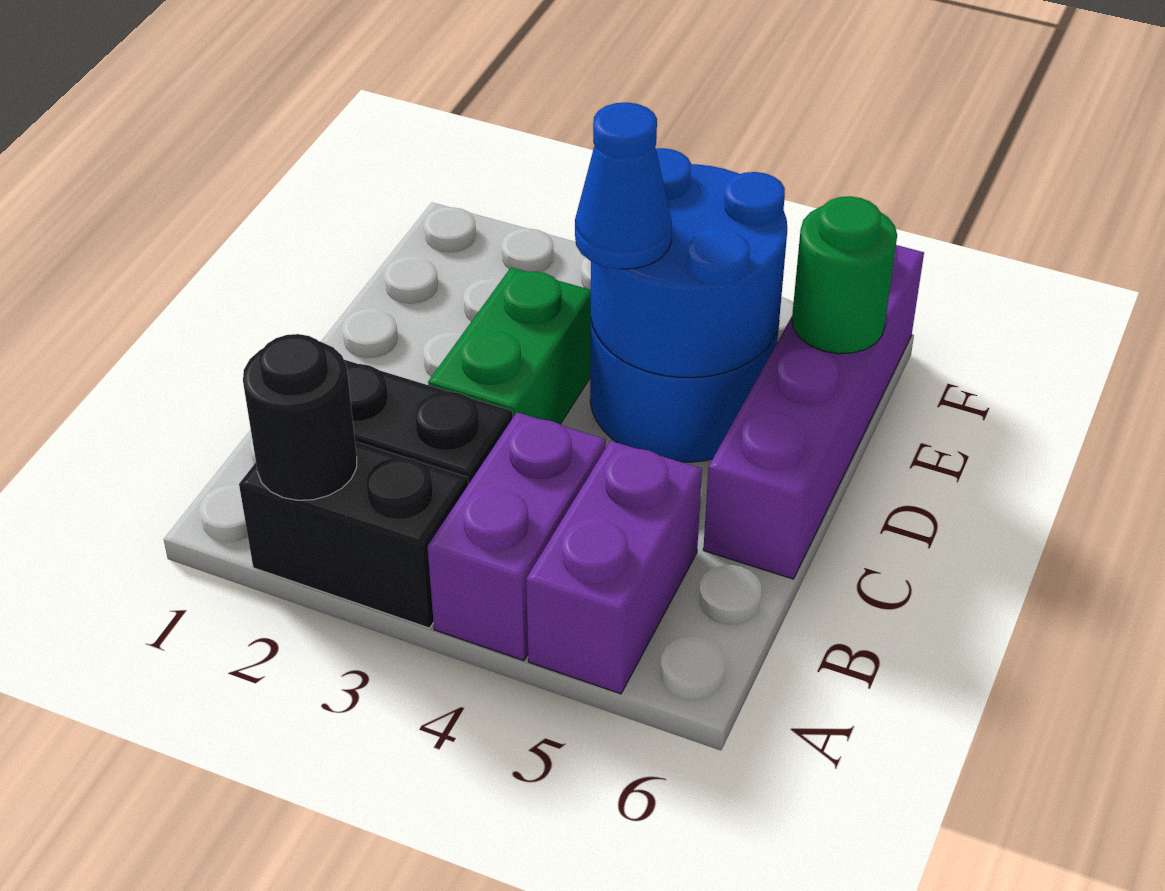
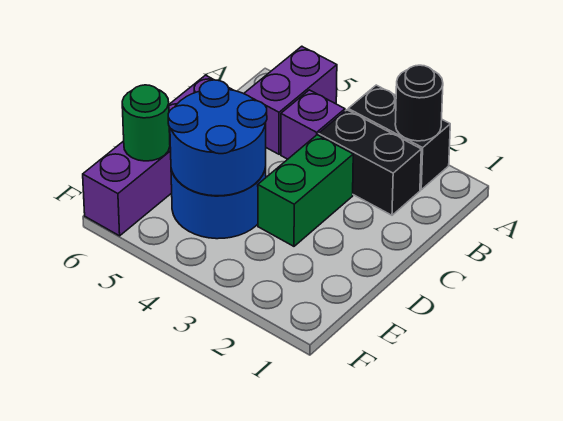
purple brick A4:B4 level 1 -> purple brick B4 level 1
blue cone D4 level 3 -> none

